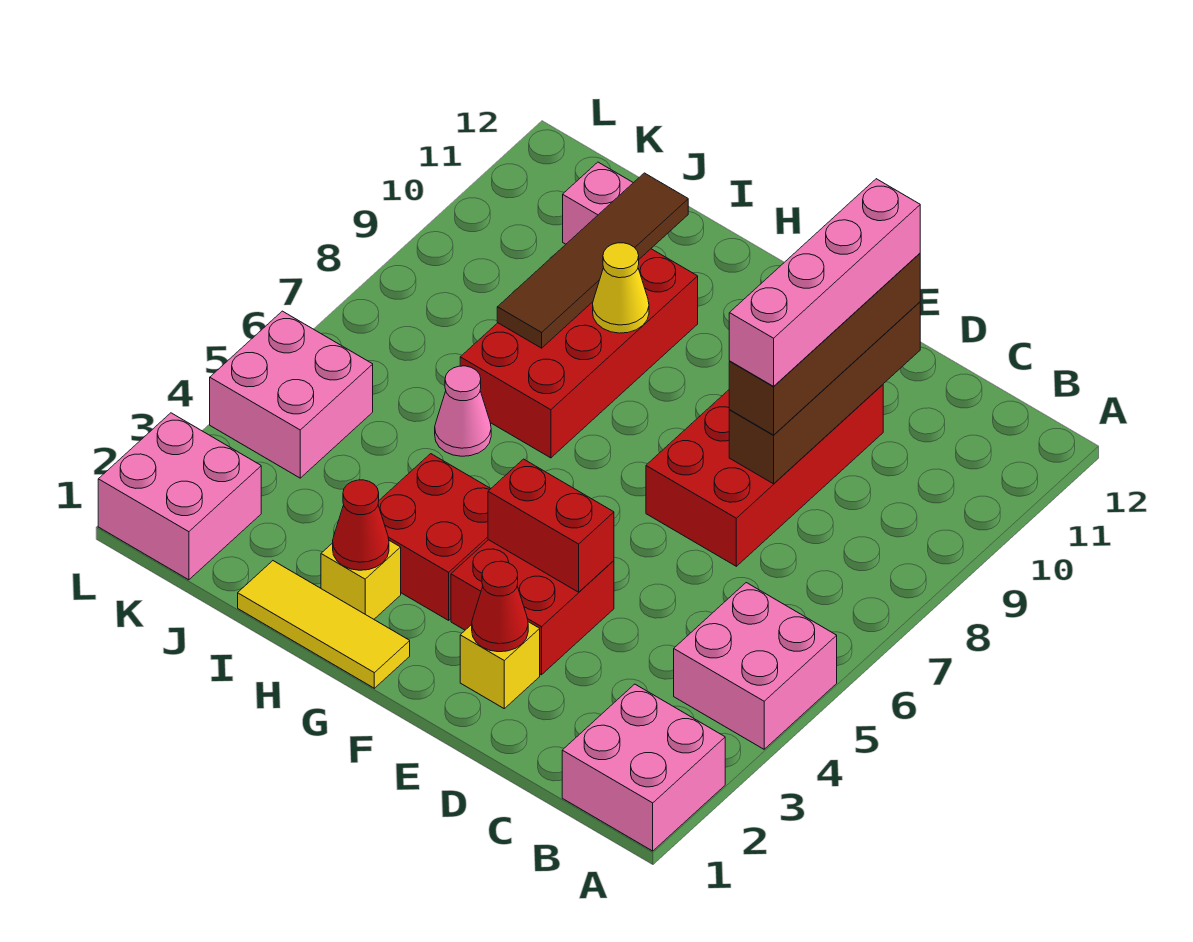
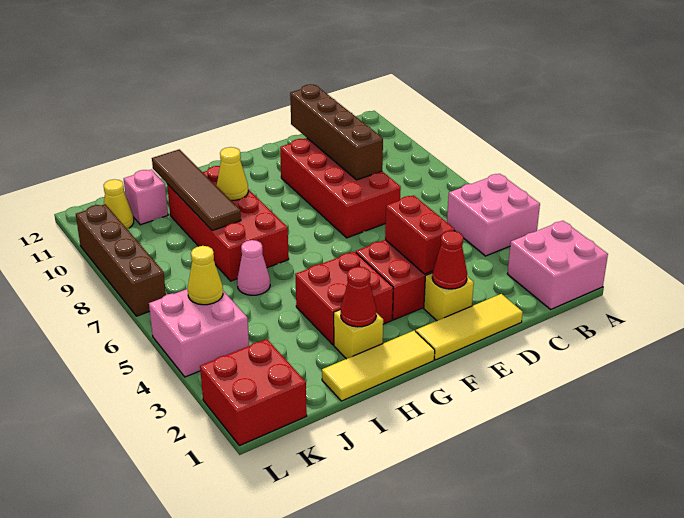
none -> yellow tile D1:F1 level 1
brown brick D8:D11 level 3 -> brown brick L7:L10 level 1
pink brick D8:D11 level 4 -> none
red brick E4:F4 level 2 -> red brick E3:E4 level 2
pink brick K1:L2 level 1 -> red brick K1:L2 level 1
none -> yellow cone K5 level 2
none -> yellow cone K11 level 1

